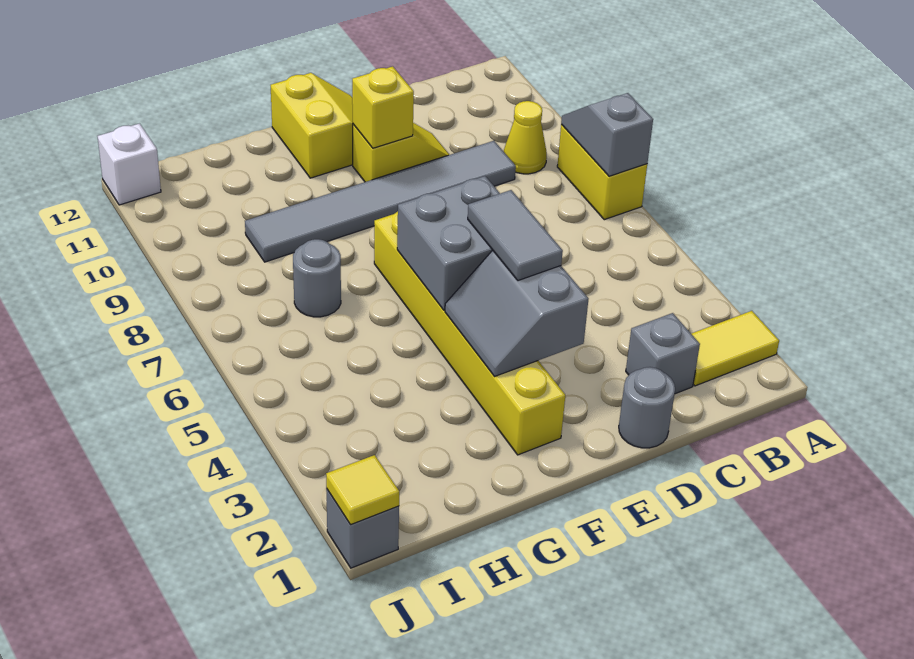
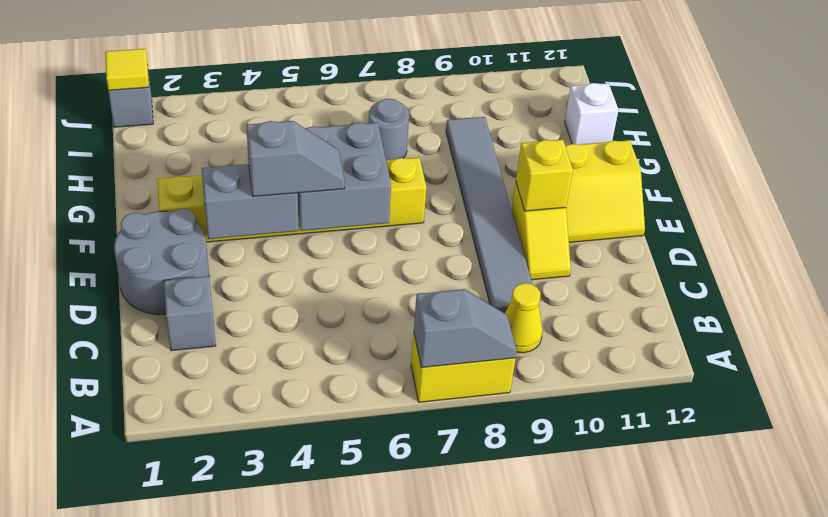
yellow tile A2:B2 level 1 -> none
grey round brick D1 level 1 -> grey round brick D1:E2 level 1
grey tile E4:E5 level 3 -> grey slope E4:E5 level 3 top 4
white brick J12 level 1 -> white brick H12 level 1

